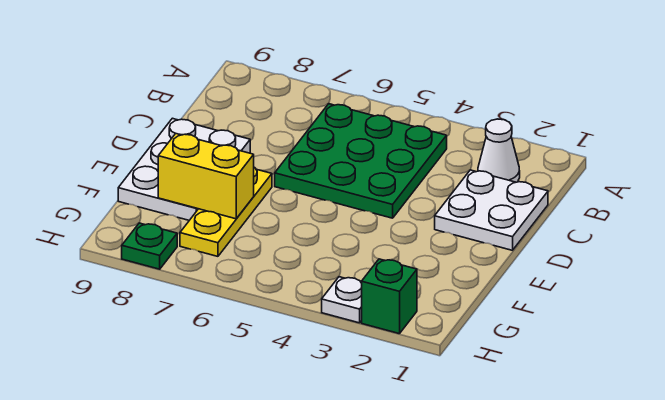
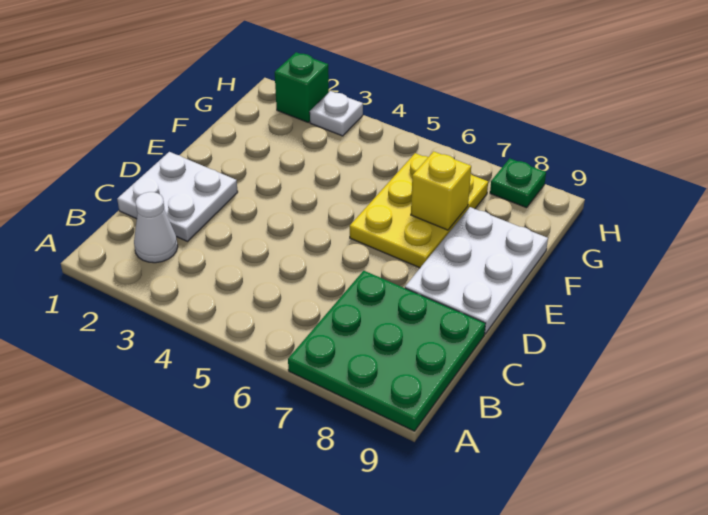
green plate B4:D6 level 1 -> green plate A7:C9 level 1
yellow plate E7:G7 level 1 -> yellow plate E6:G7 level 1
yellow brick F7:F8 level 2 -> yellow brick F7 level 2

